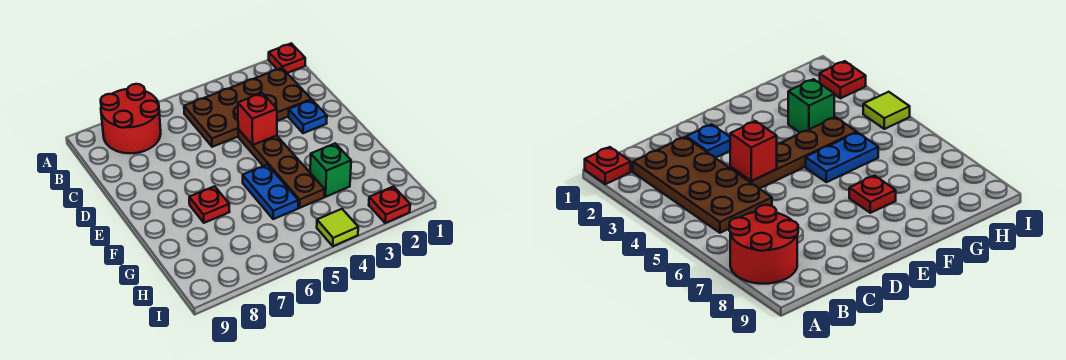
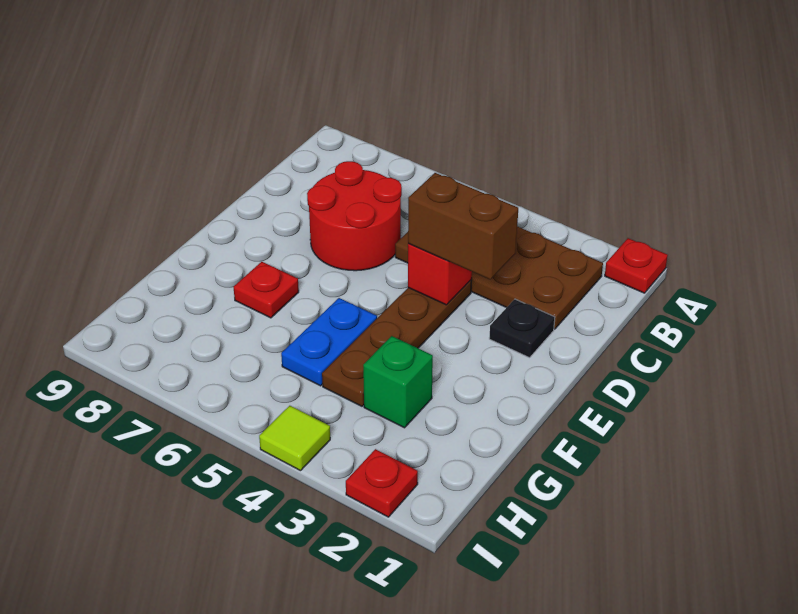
red round brick A7:B8 level 1 -> red round brick C6:D7 level 1
blue plate D2 level 1 -> black plate D2 level 1
none -> brown brick D3:D4 level 3

